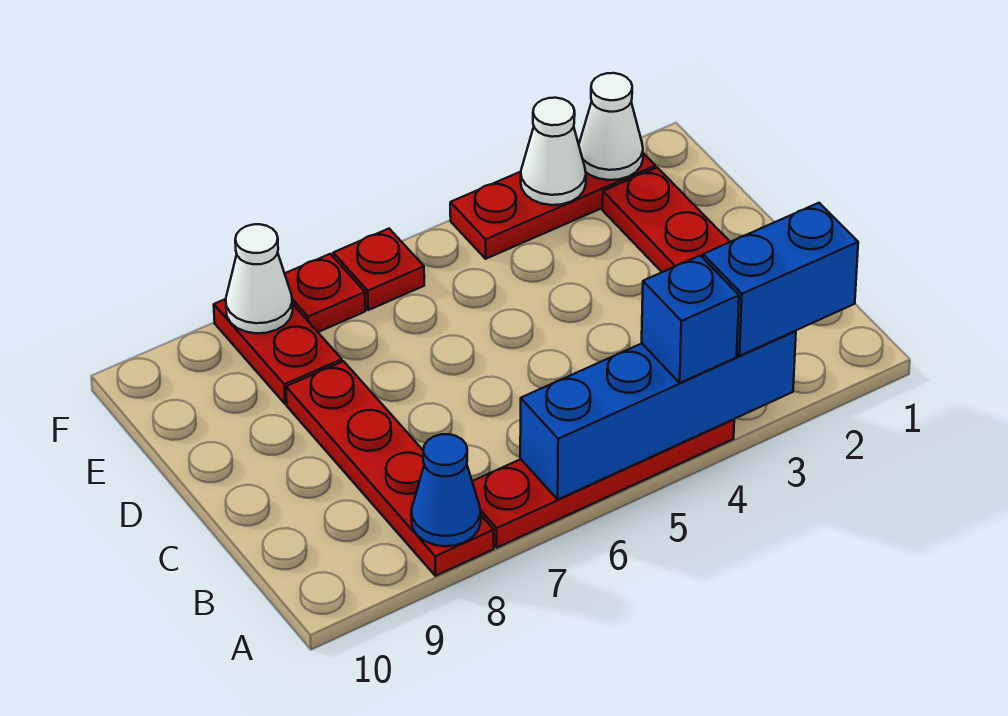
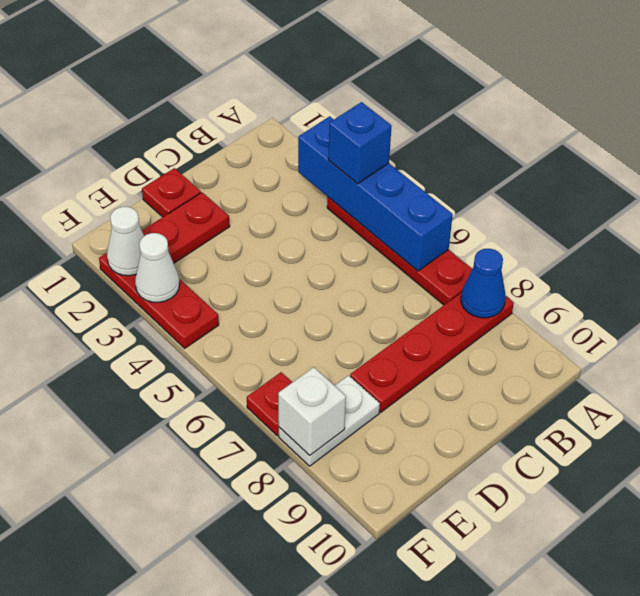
blue brick A2:A3 level 3 -> none
red plate E8:F8 level 1 -> white plate E8:F8 level 1
red plate F6 level 1 -> red plate D1 level 1
white cone F8 level 2 -> white brick F8 level 2

